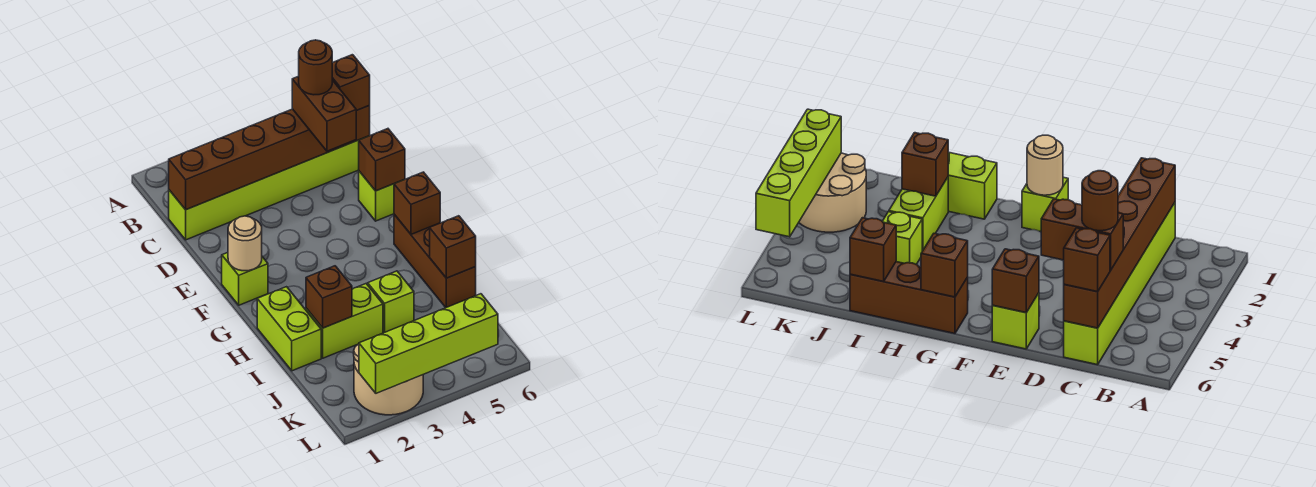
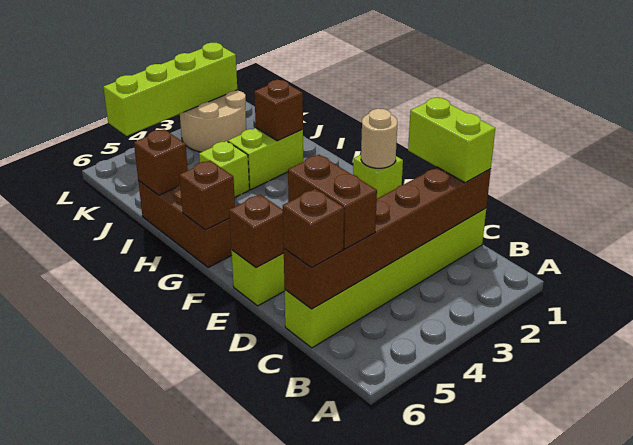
brown round brick C5 level 4 -> none
lime brick H1:I1 level 1 -> lime brick C1:D1 level 3

